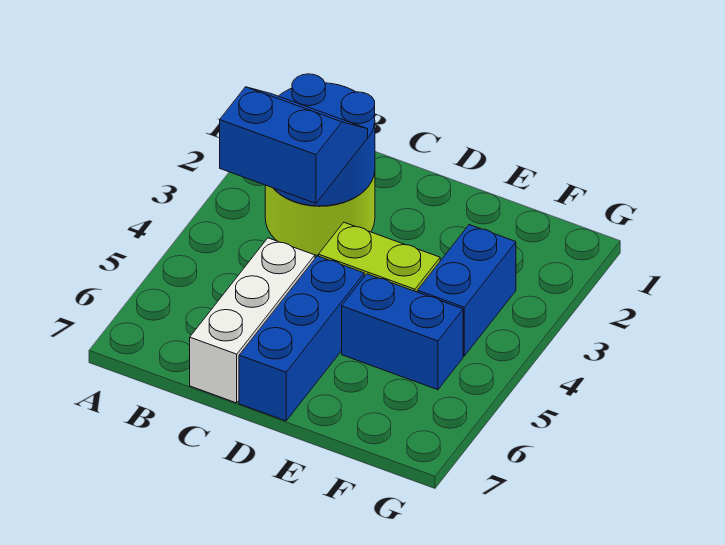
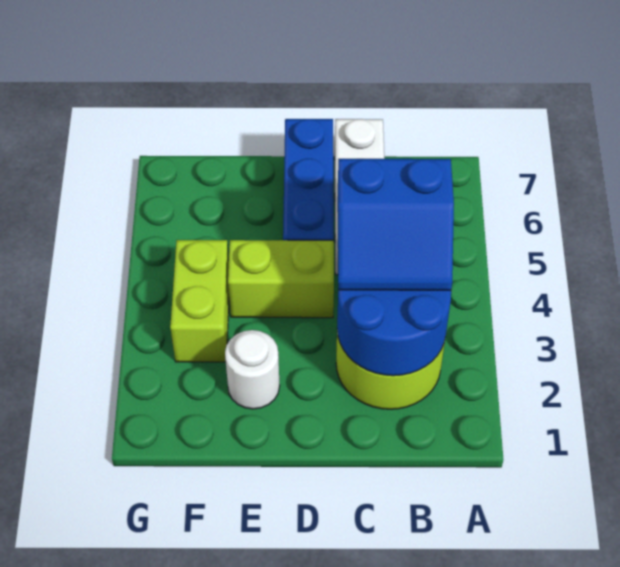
none -> white round brick E2 level 1
blue brick E5:F5 level 1 -> none
blue brick F3:F4 level 1 -> lime brick F3:F4 level 1

